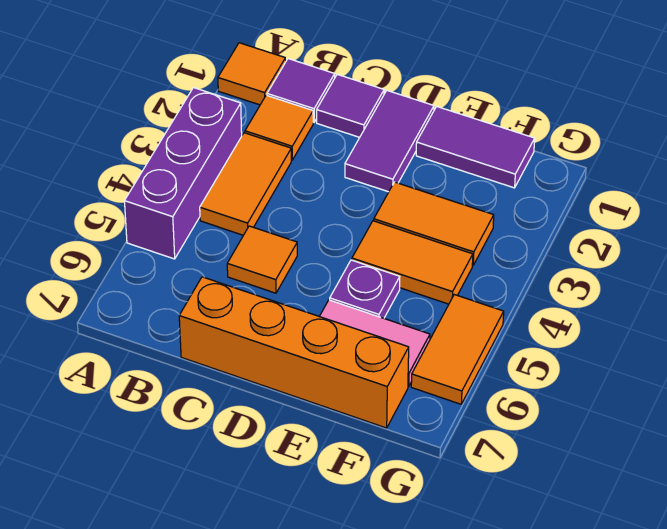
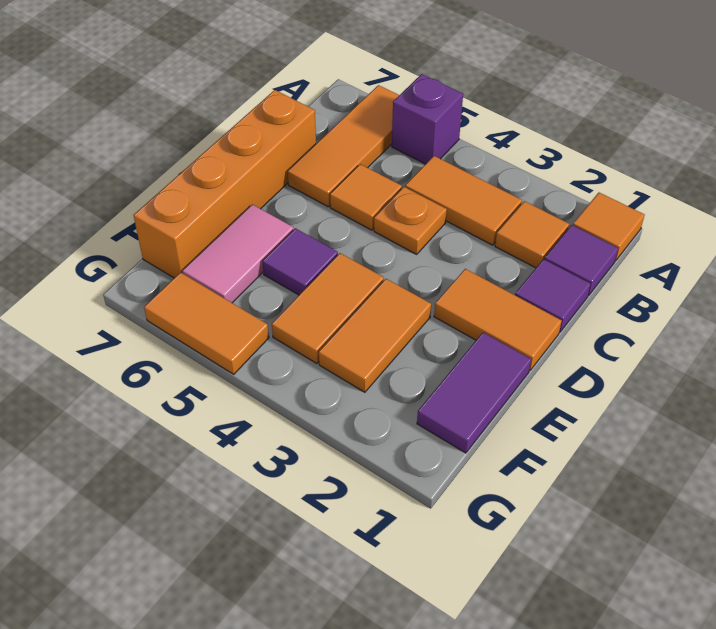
purple brick A3:A5 level 1 -> purple brick A5 level 1
none -> orange tile A6:C6 level 1
none -> orange plate C4 level 1
purple tile D1:D2 level 1 -> orange tile D1:D2 level 1
purple plate E5 level 1 -> purple tile E5 level 1

